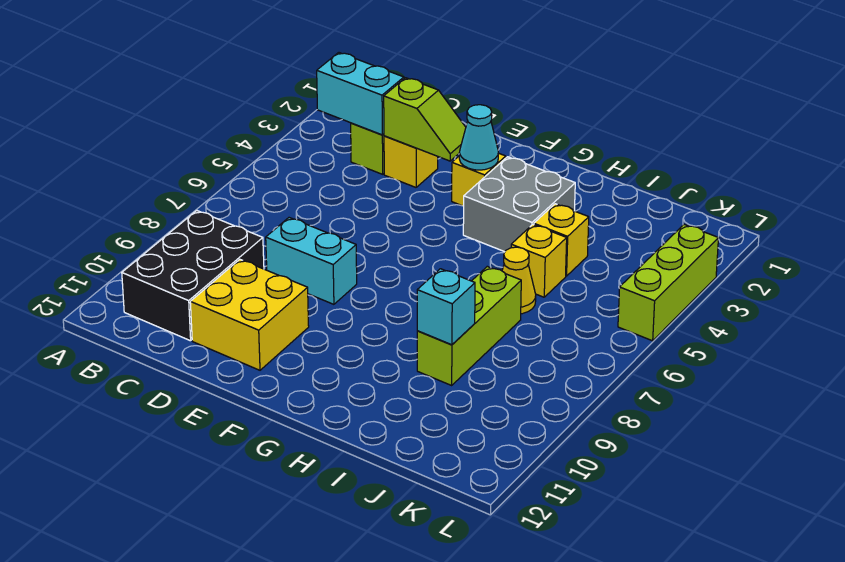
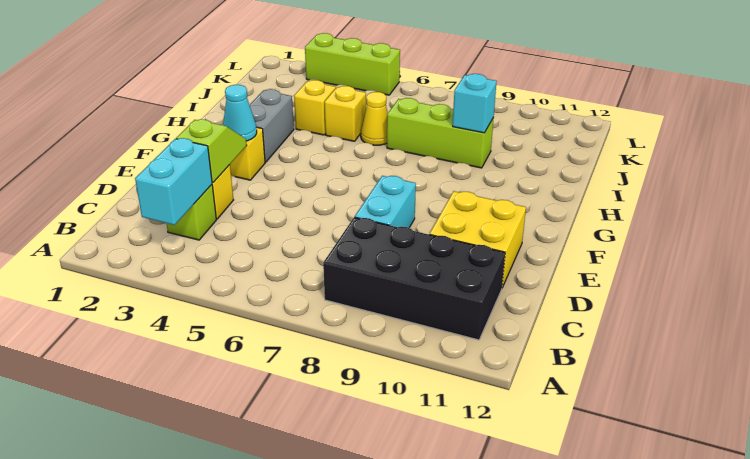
black brick B9:C11 level 1 -> black brick B8:C11 level 1
grey brick G3:H4 level 1 -> grey brick G3:H3 level 1

